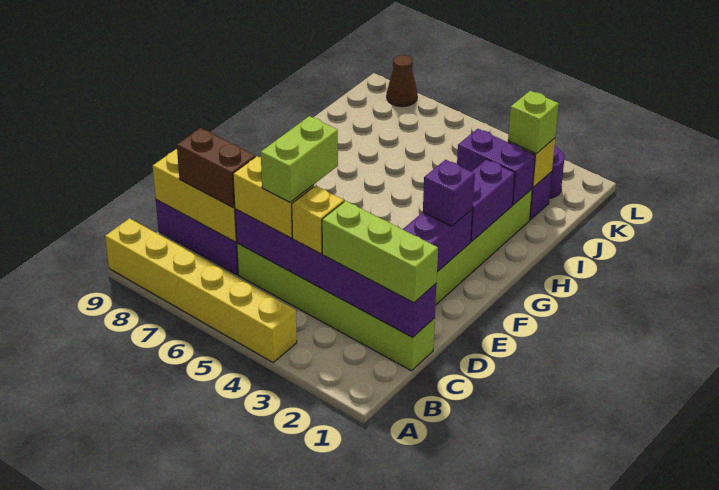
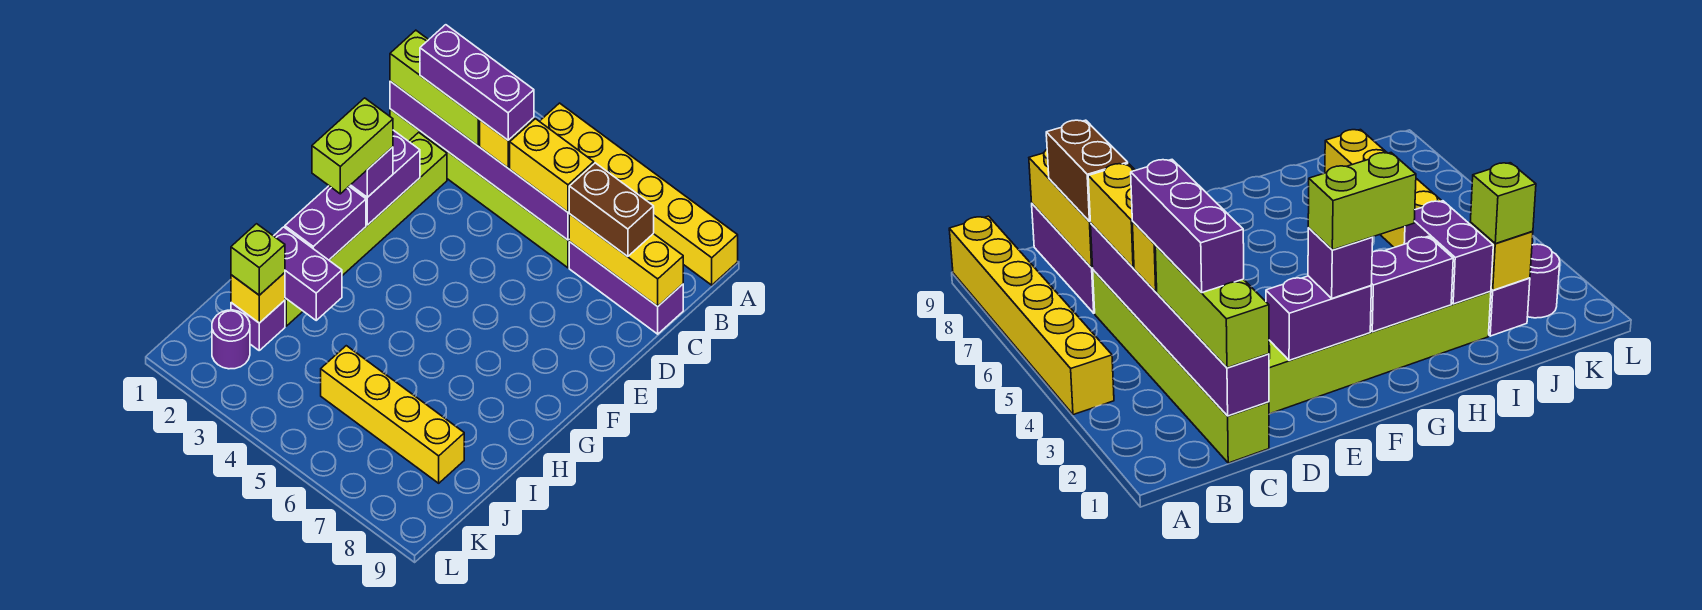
none -> purple brick C2:C4 level 4
lime brick C5:D5 level 4 -> lime brick F2:G2 level 4
none -> yellow brick J5:J8 level 1
brown cone L8 level 1 -> none

